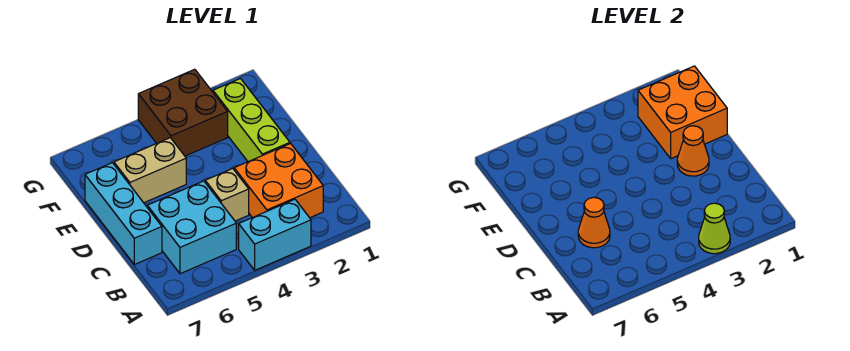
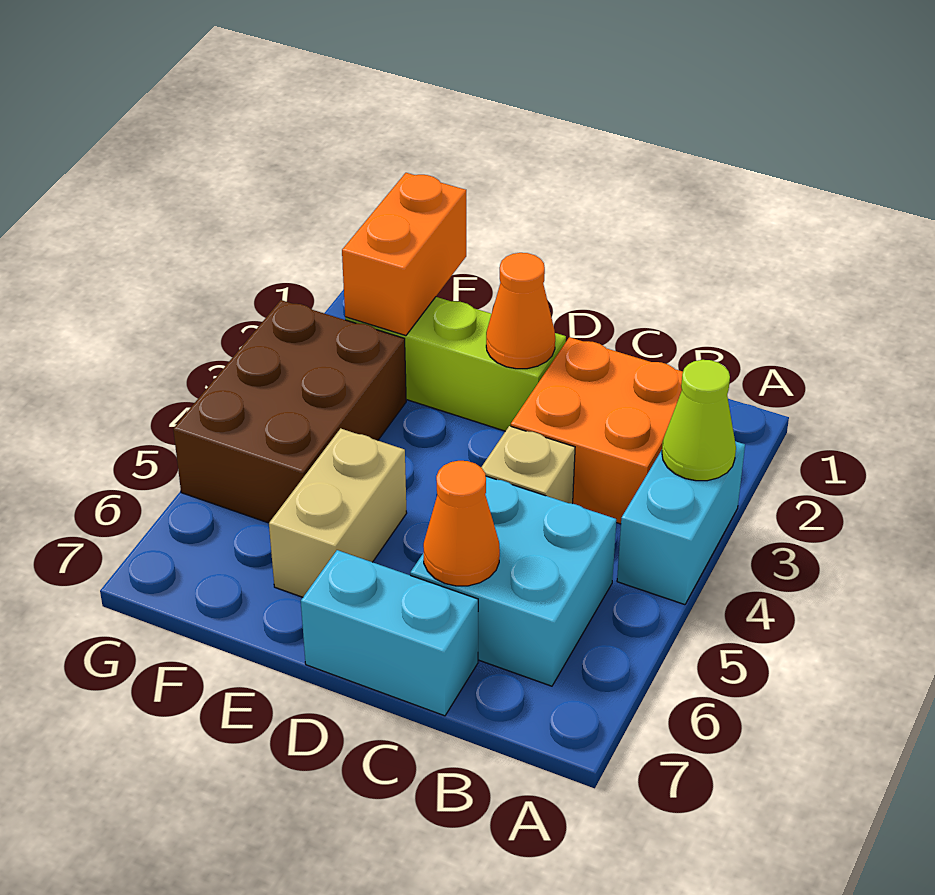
cyan brick C7:E7 level 1 -> cyan brick C7:D7 level 1
orange brick E1:F2 level 2 -> orange brick F1:F2 level 2
brown brick F3:G4 level 1 -> brown brick F3:G5 level 1

